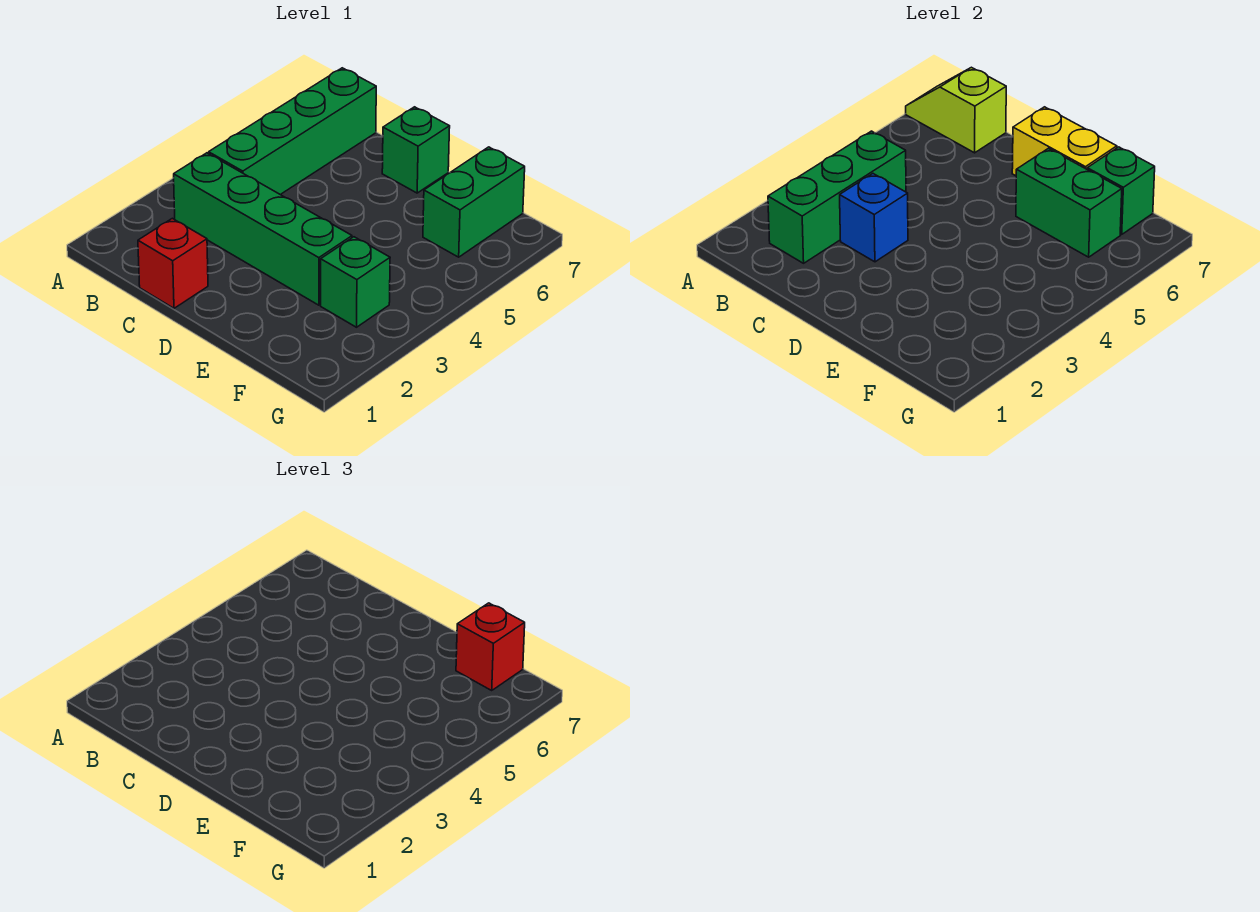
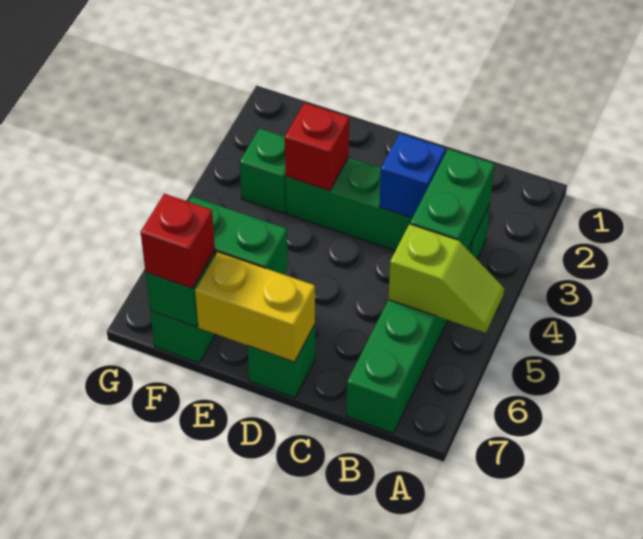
lime slope A7:B7 level 2 top B -> lime slope A5:B5 level 2 top B
green brick B2:B4 level 2 -> green brick B3:B4 level 2
red brick C1 level 1 -> red brick E3 level 2

